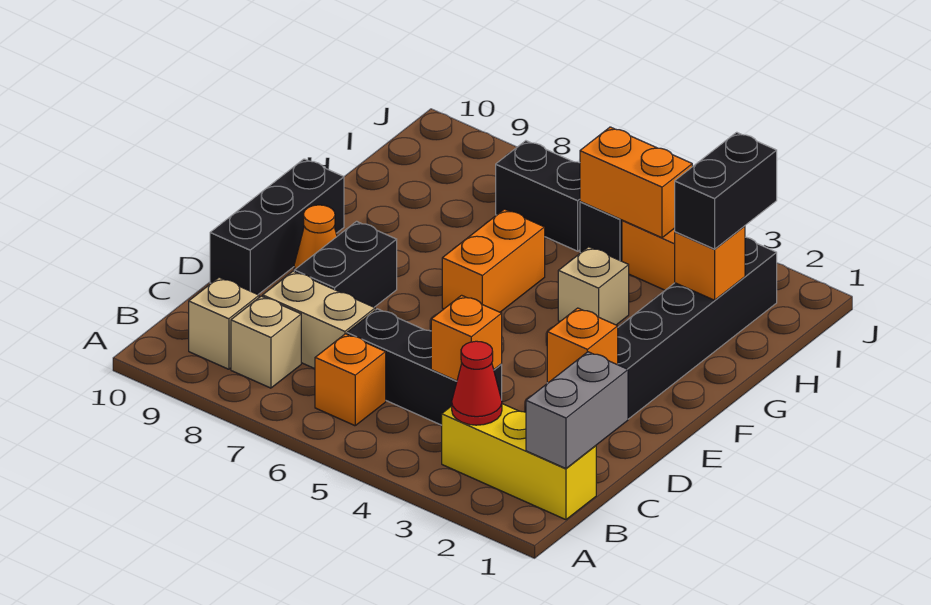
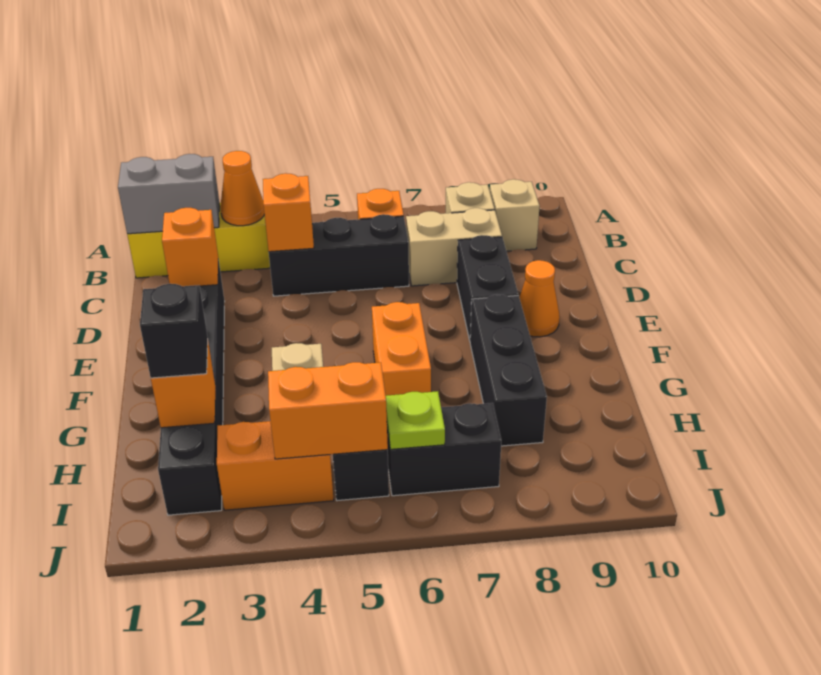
grey brick B1:C1 level 2 -> grey brick B1:B2 level 2
red cone B3 level 2 -> orange cone B3 level 2
black brick D10:F10 level 1 -> black brick F8:H8 level 1
black brick H2:I2 level 3 -> black brick H2 level 3
none -> lime plate I6 level 2

